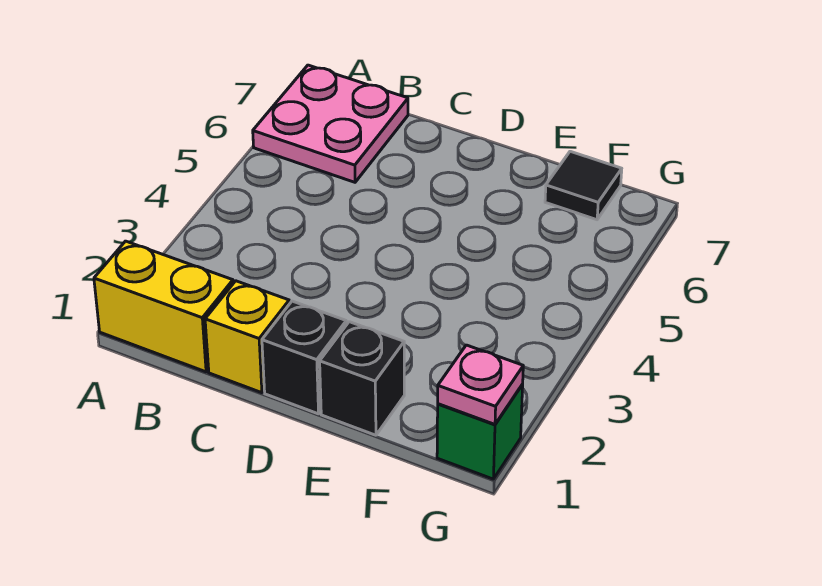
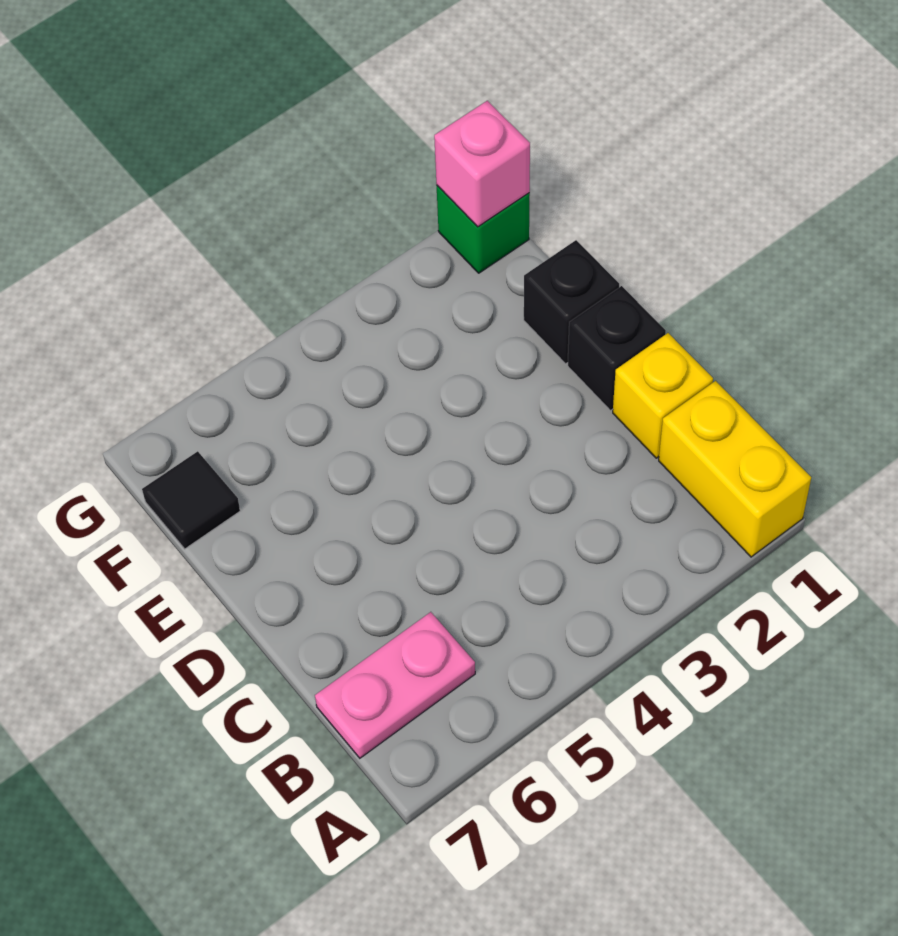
pink plate A6:B7 level 1 -> pink plate B6:B7 level 1
pink plate G1 level 2 -> pink brick G1 level 2

